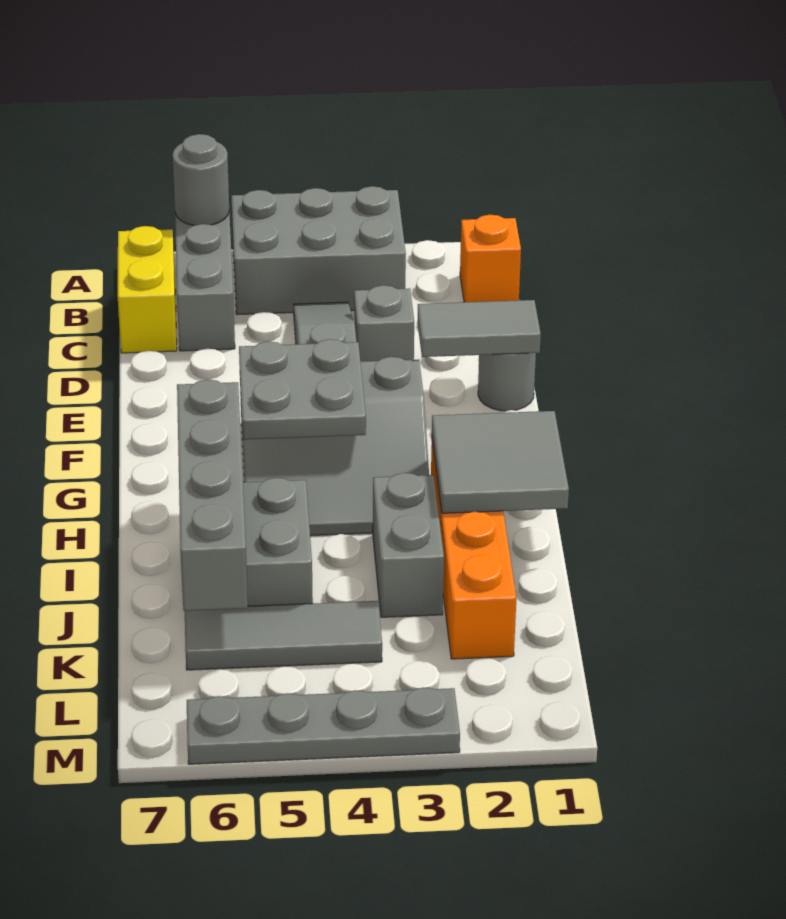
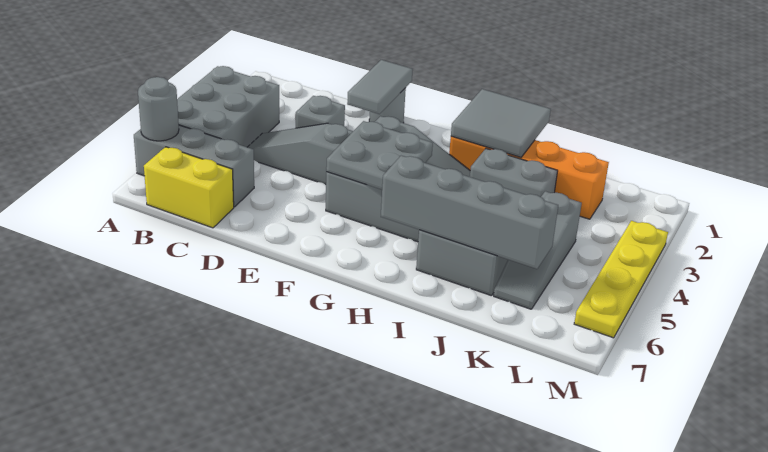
orange brick B1 level 1 -> none
grey tile K4:K6 level 1 -> grey slope K4:K6 level 1 top 4
grey plate M3:M6 level 1 -> yellow plate M3:M6 level 1

